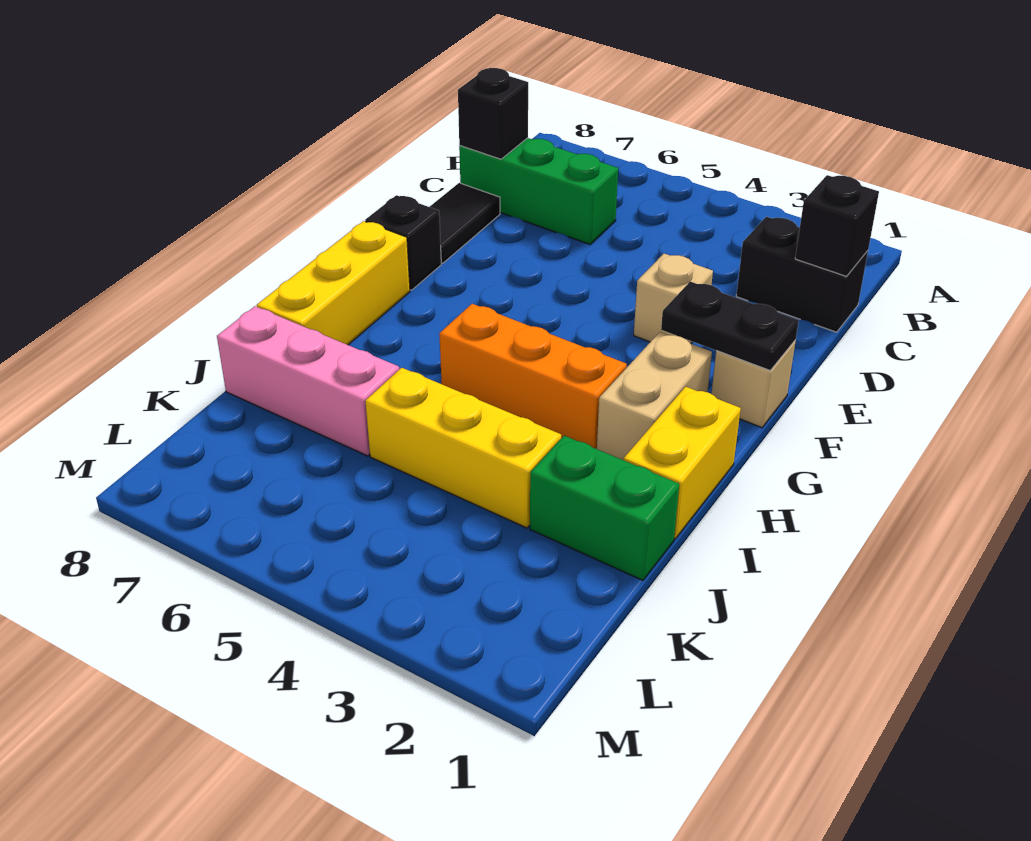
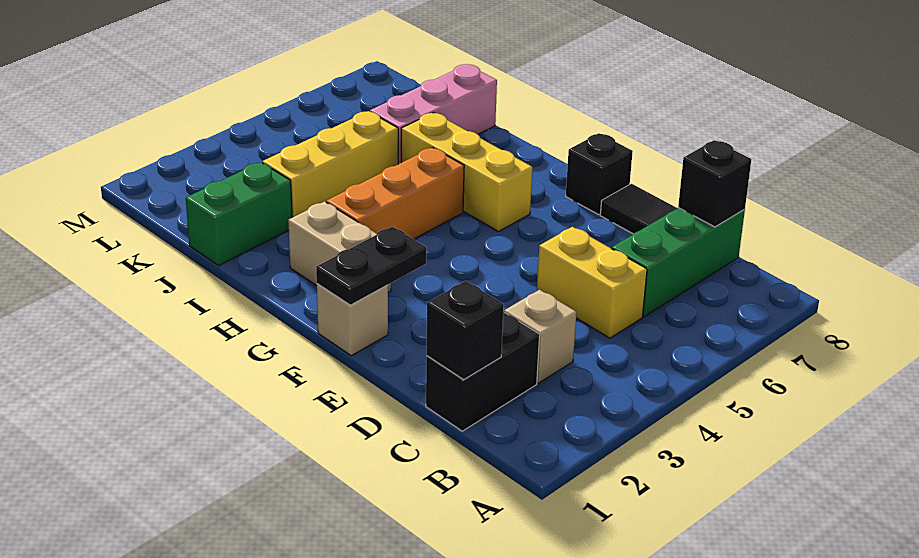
tan brick E3 level 1 -> tan brick C3 level 1
yellow brick G8:I8 level 1 -> yellow brick G6:I6 level 1
yellow brick H1:I1 level 1 -> yellow brick C5:D5 level 1

